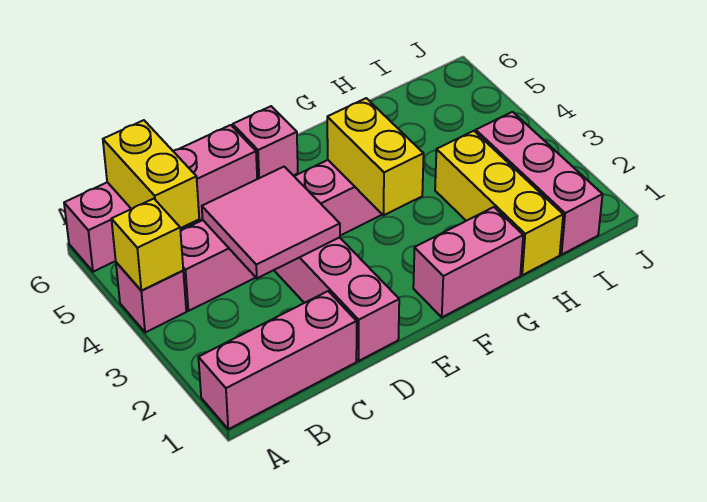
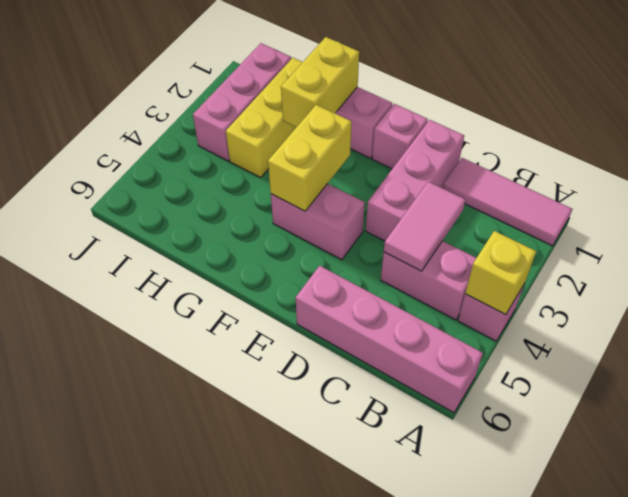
pink brick A1:C1 level 1 -> pink tile A1:C1 level 1
yellow brick B5:B6 level 2 -> yellow brick G1:G2 level 2
pink tile C3:D4 level 2 -> pink tile C3:C4 level 2
pink brick E6 level 1 -> pink brick E1 level 1

